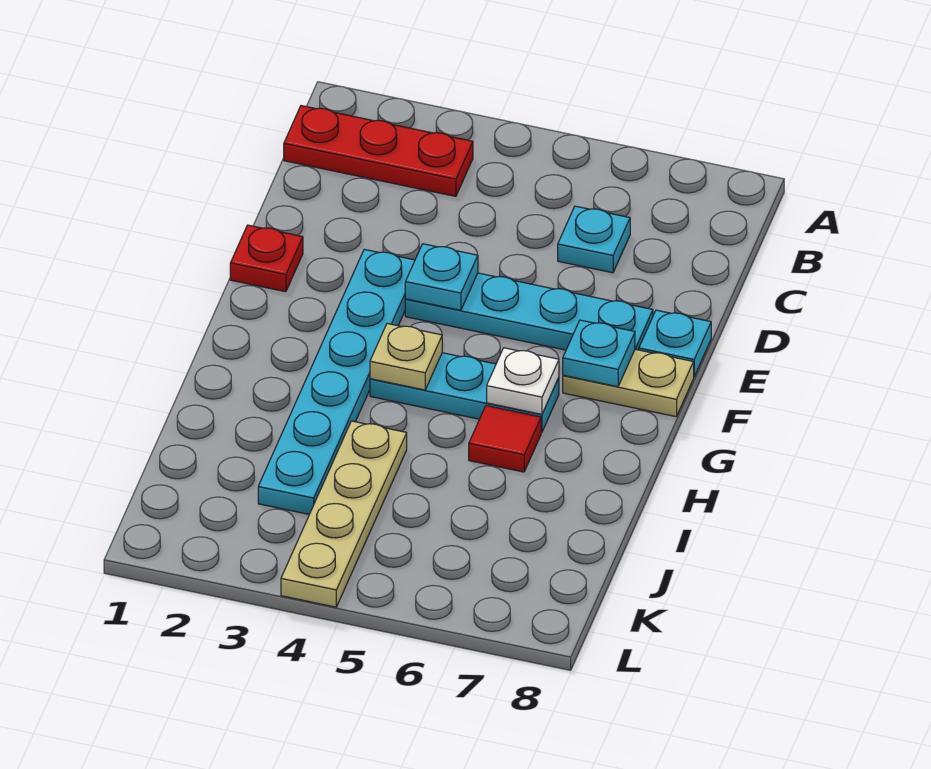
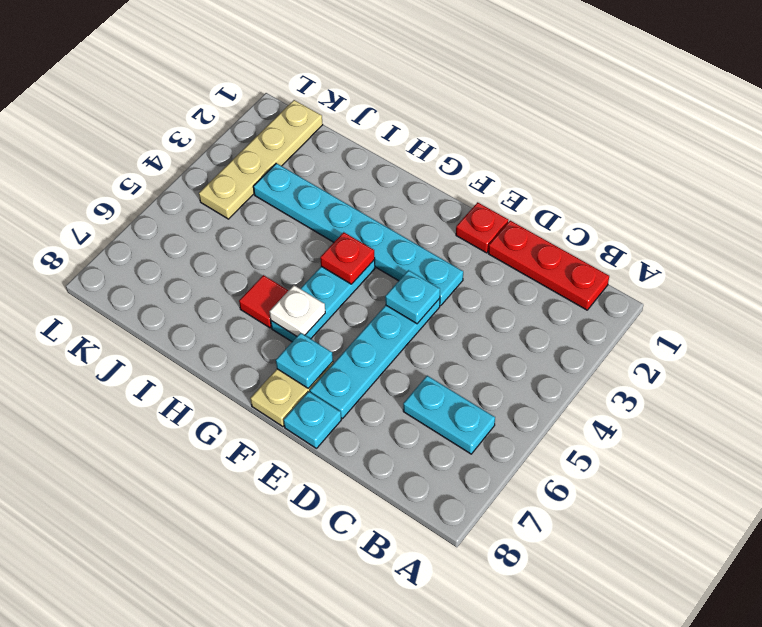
red plate B1:B3 level 1 -> red plate B1:D1 level 1
cyan plate C6 level 1 -> cyan plate B6:C6 level 1
tan plate G4 level 2 -> red plate G4 level 2
tan plate I4:L4 level 1 -> tan plate K1:K4 level 1

